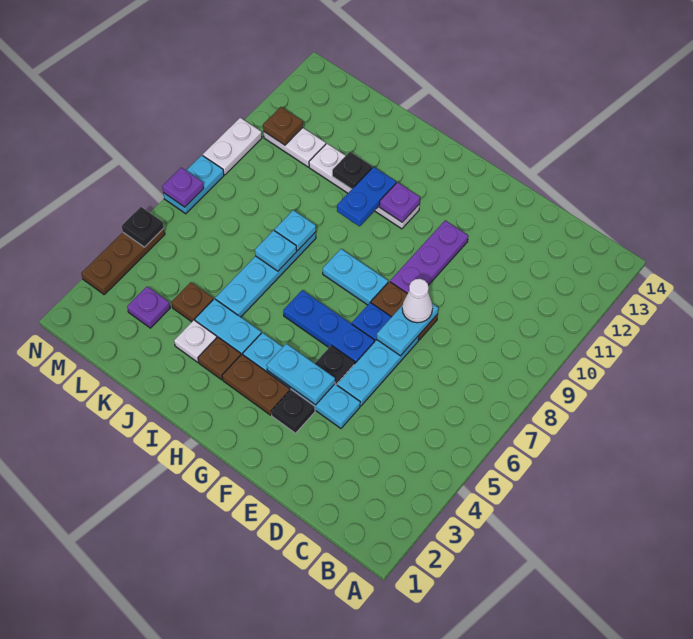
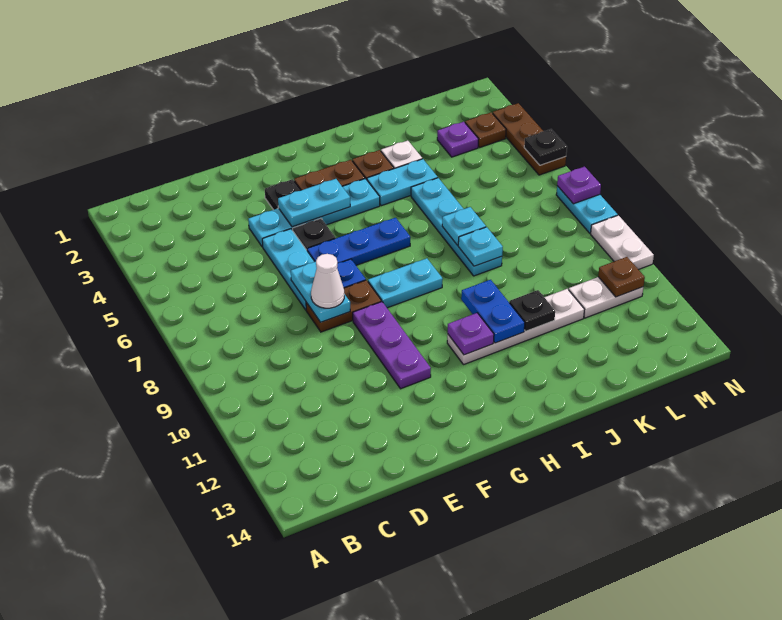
brown plate K4 level 1 -> brown plate M3 level 1

